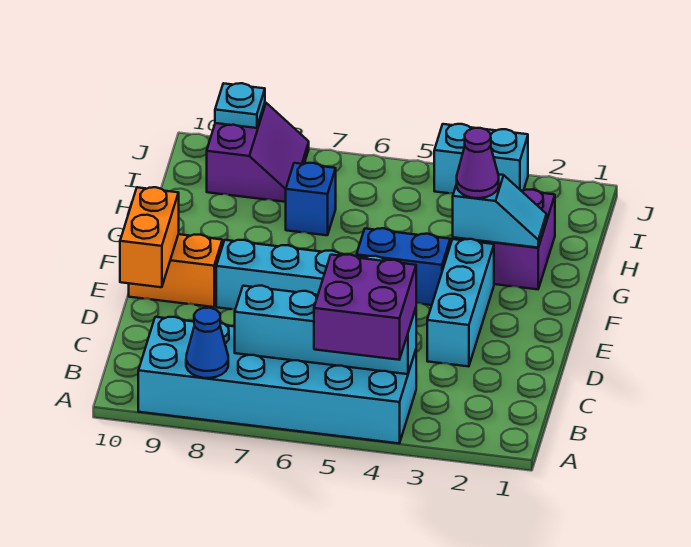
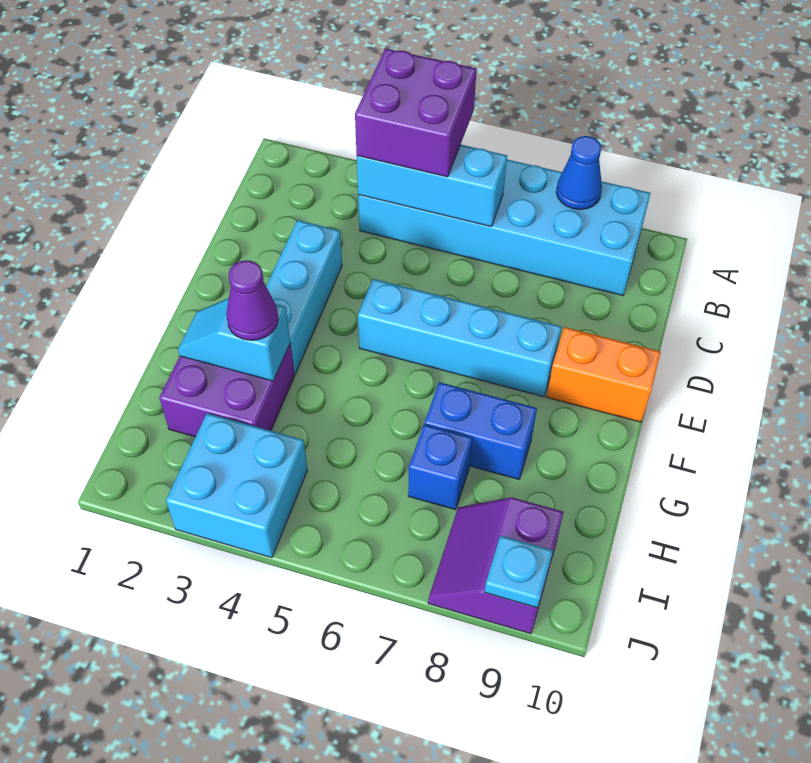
cyan brick B4:B7 level 2 -> cyan brick B4:B6 level 2
orange brick D10:E10 level 2 -> none
blue brick F4:F5 level 1 -> blue brick G7:G8 level 1
cyan brick J3:J4 level 1 -> cyan brick I3:J4 level 1

